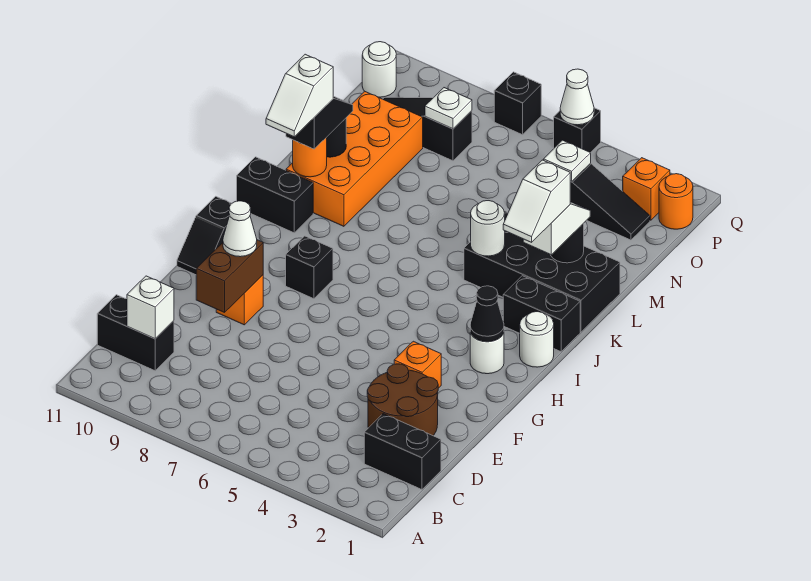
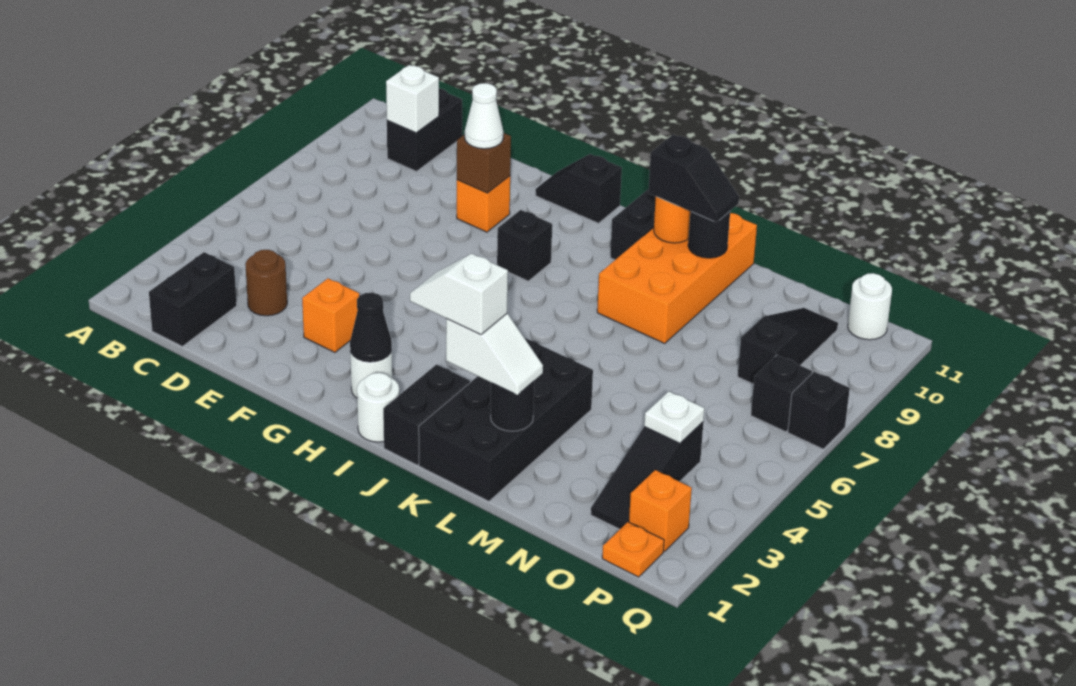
brown round brick D2:E3 level 1 -> brown round brick D3 level 1
brown brick E9:F9 level 2 -> brown brick F9 level 2
white slope J10:K10 level 4 top K -> none
white round brick K4 level 2 -> none
orange brick K9:N10 level 1 -> orange brick K8:L11 level 1
white plate O8 level 2 -> none
orange round brick P1 level 1 -> orange plate P1 level 1
black brick Q5 level 1 -> black brick P7 level 1
white cone Q5 level 2 -> none

